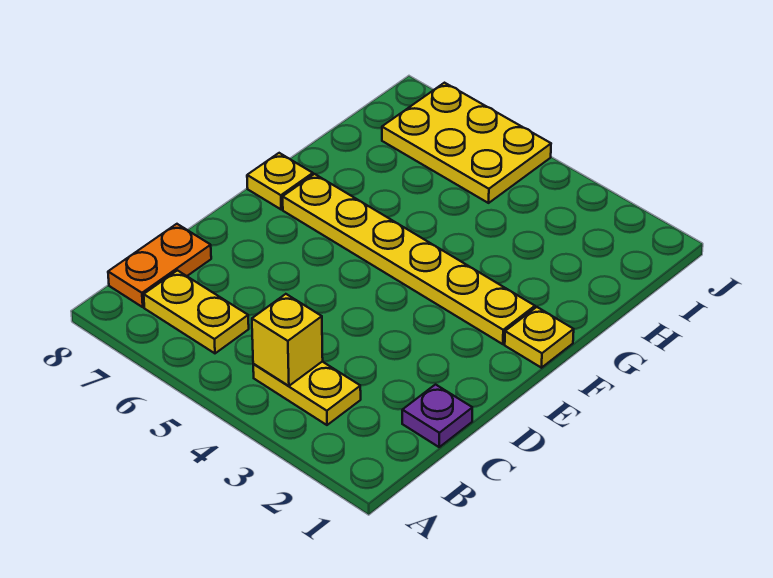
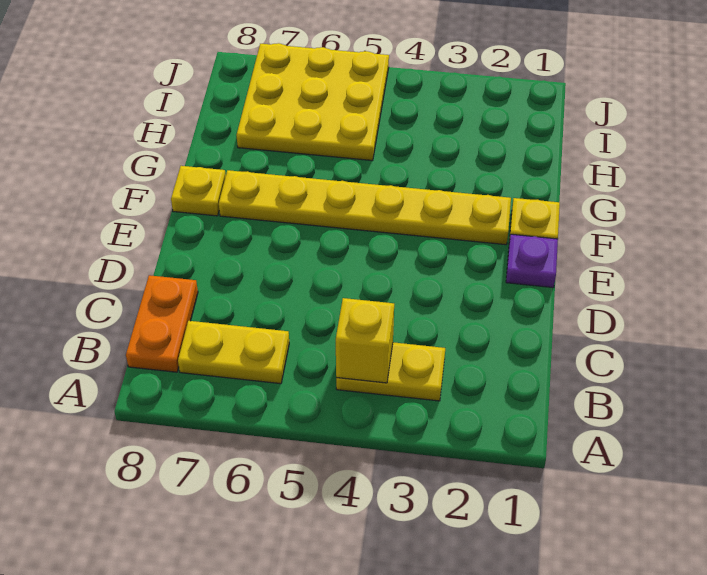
purple plate C1 level 1 -> purple plate E1 level 1
yellow plate I5:J7 level 1 -> yellow plate H5:J7 level 1

